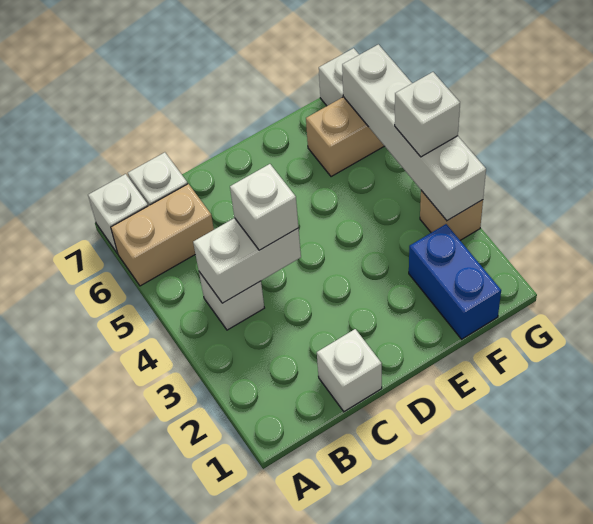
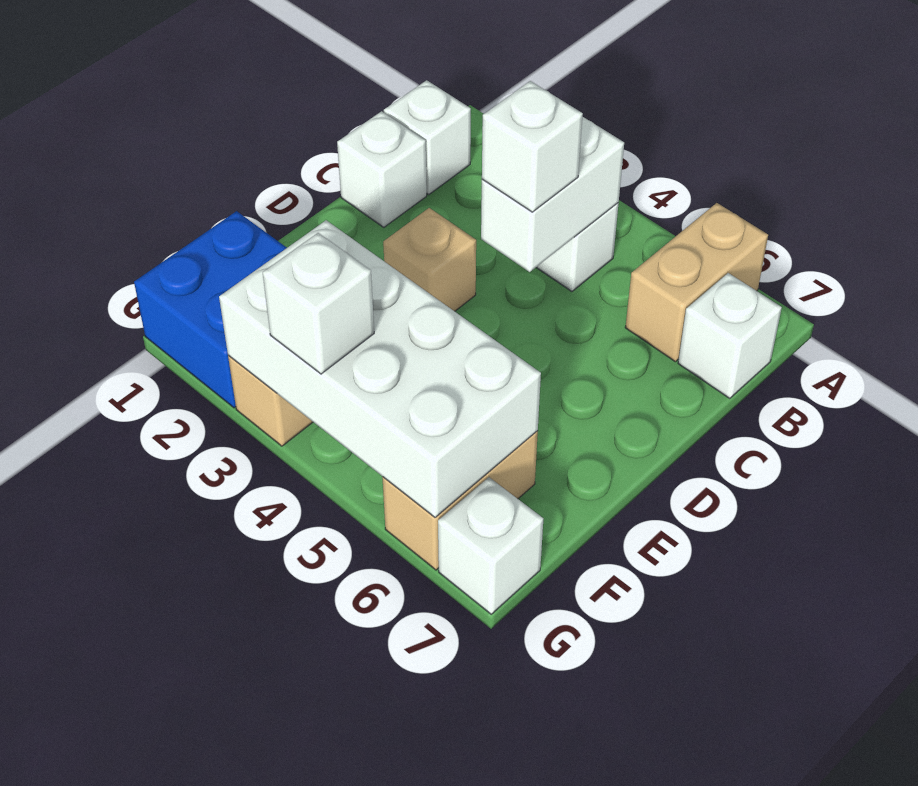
white brick A7 level 1 -> white brick B1 level 1
none -> tan brick D3 level 1
blue brick F1:F2 level 1 -> blue brick F1:G2 level 1
white brick G3:G6 level 2 -> white brick F3:G6 level 2

